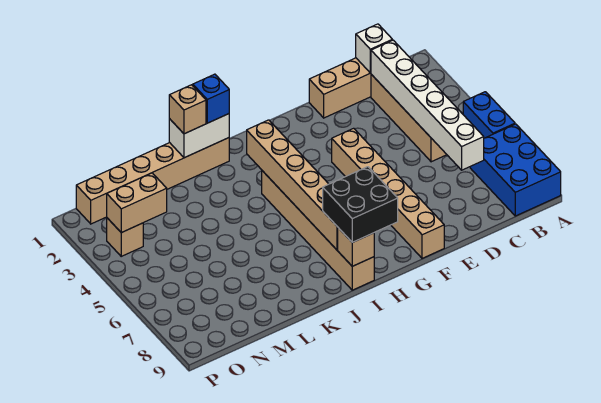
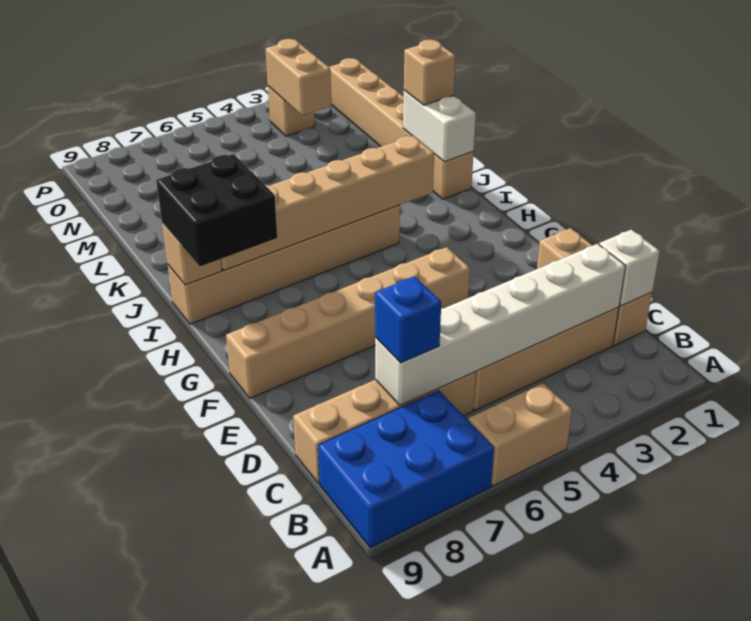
blue brick A5:A6 level 1 -> tan brick A5:A6 level 1
none -> tan brick C6:C9 level 1
blue brick J1 level 3 -> blue brick C7 level 3

